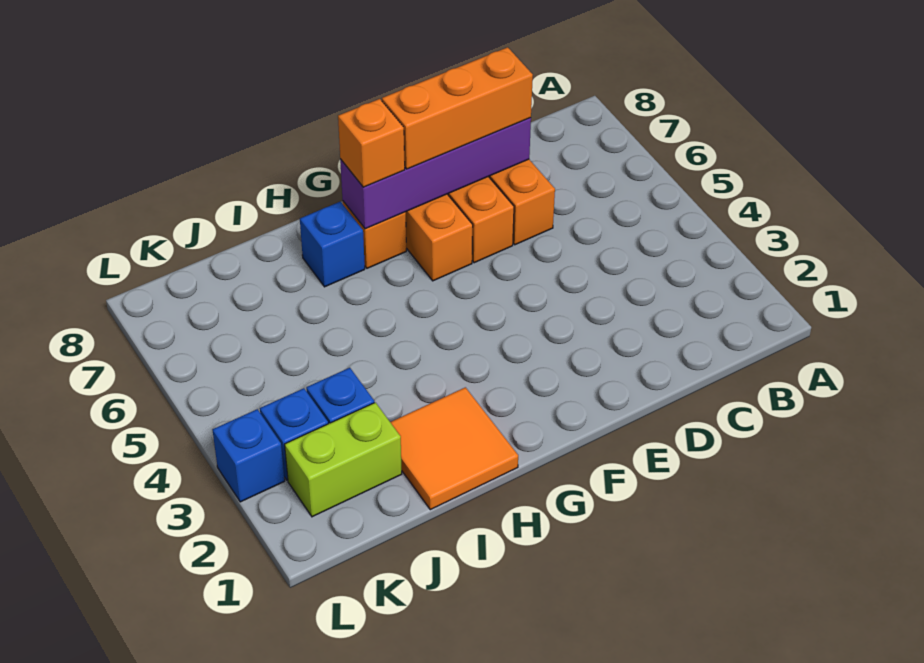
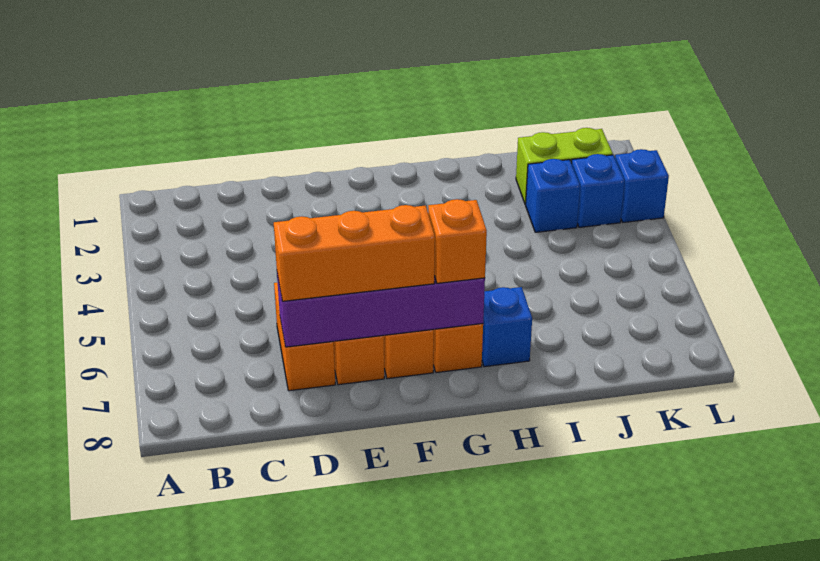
orange tile H1:I2 level 1 -> none

